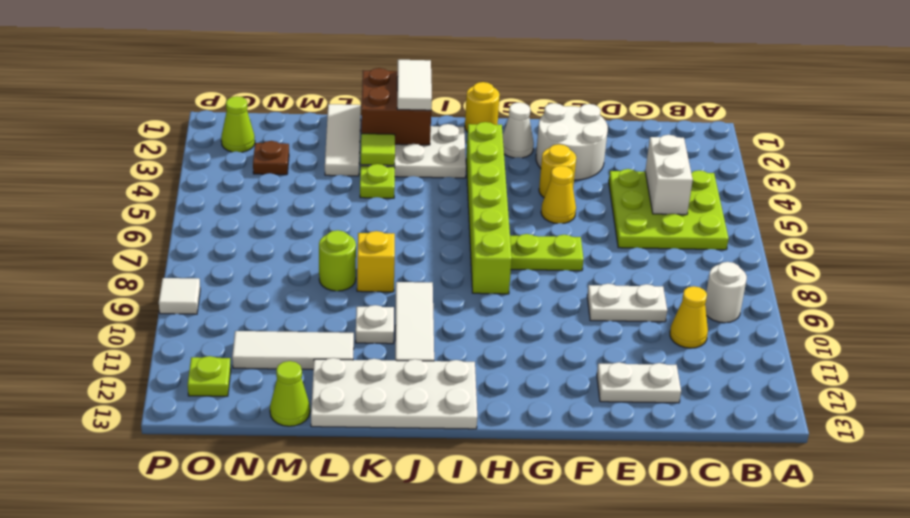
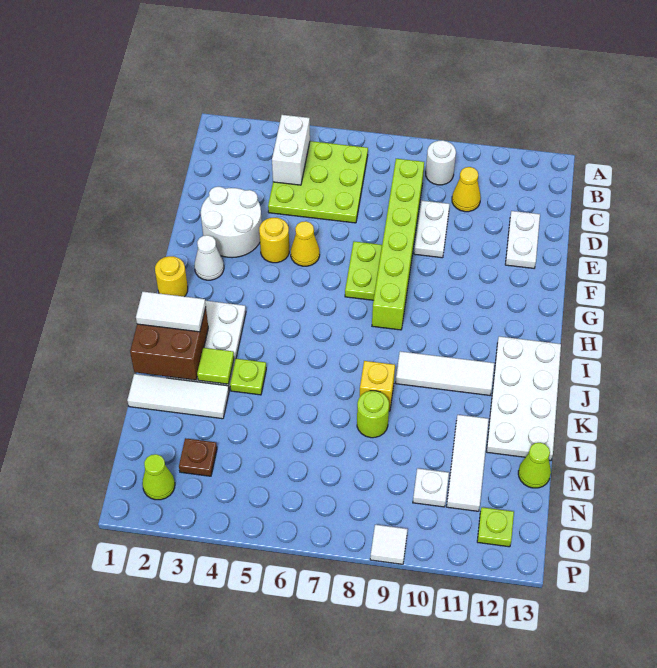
white brick C4:C5 level 2 -> white brick B4:C4 level 2
lime brick H3:H8 level 1 -> lime brick C8:H8 level 1
white plate K10 level 1 -> white plate N10 level 1

